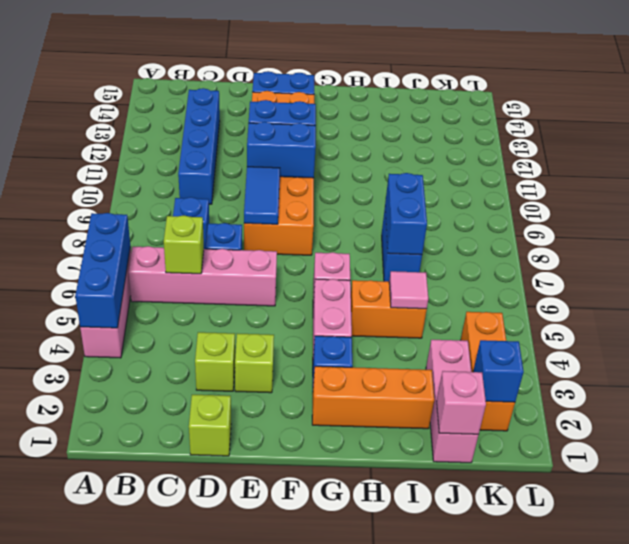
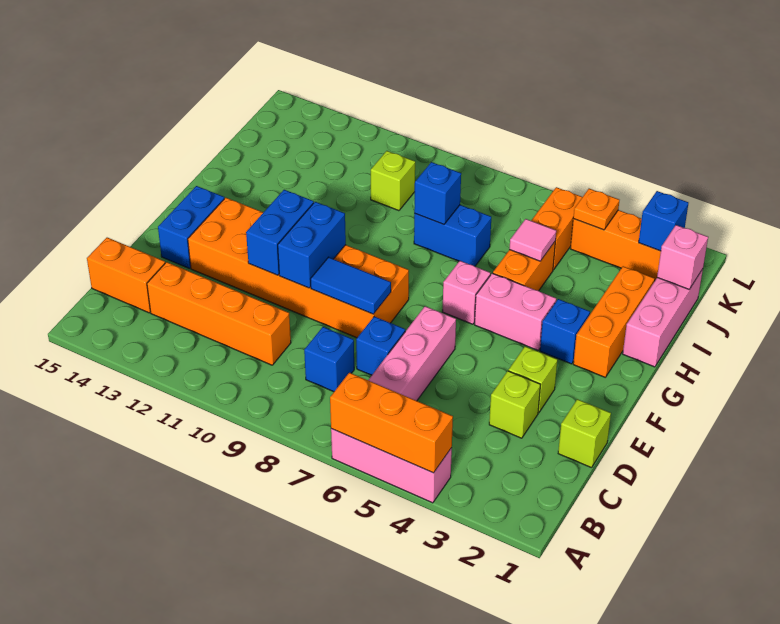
blue brick A4:A6 level 2 -> orange brick A4:A6 level 2
lime brick C6 level 2 -> lime brick J10 level 1
blue brick C10:C13 level 1 -> orange brick C10:C13 level 1
none -> orange brick C14:C15 level 1
blue brick I7:I8 level 2 -> blue brick I8 level 2
pink brick J1:J3 level 1 -> pink brick H1:J1 level 1
none -> orange brick J5:K5 level 1
none -> orange plate K4 level 2

